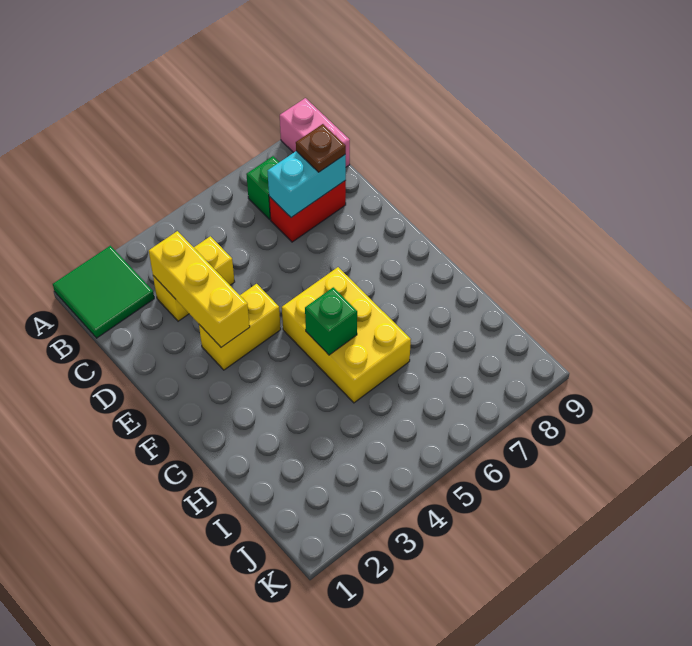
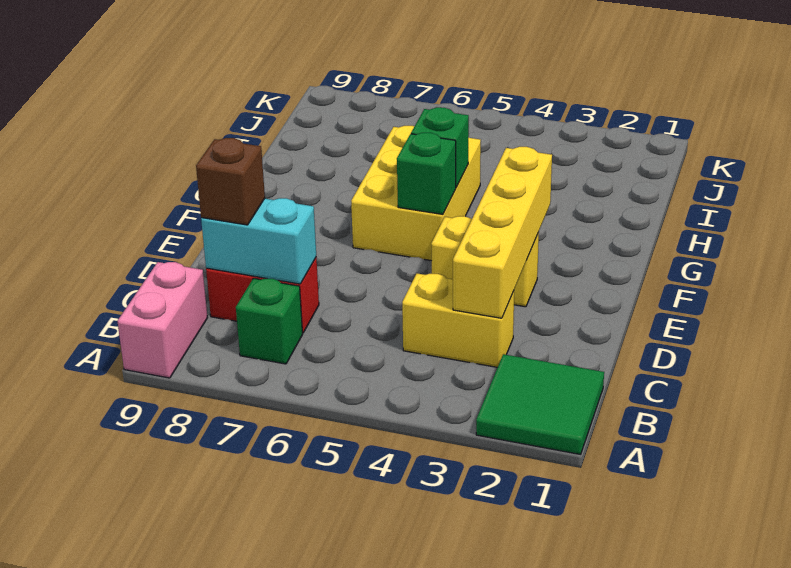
yellow brick C3:E3 level 2 -> yellow brick C3:F3 level 2
brown plate C8 level 3 -> brown brick C8 level 3
none -> green brick F5 level 2

